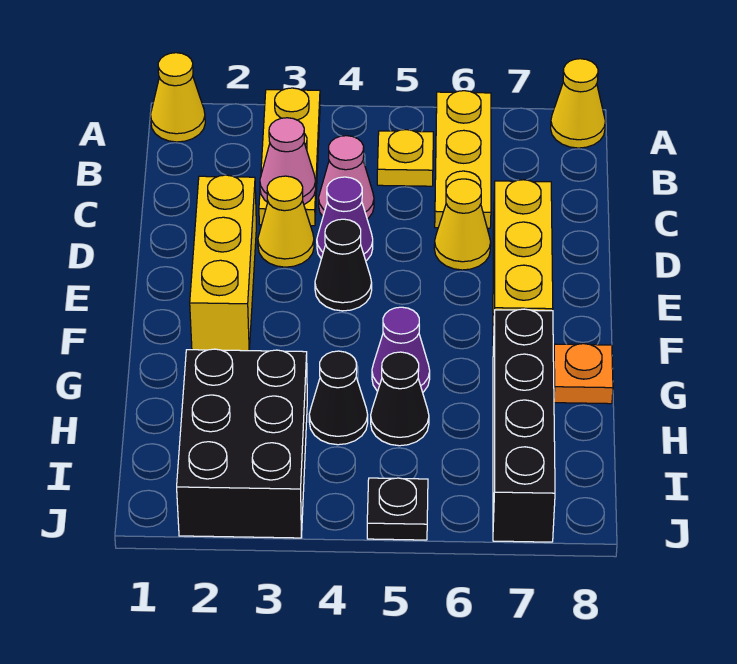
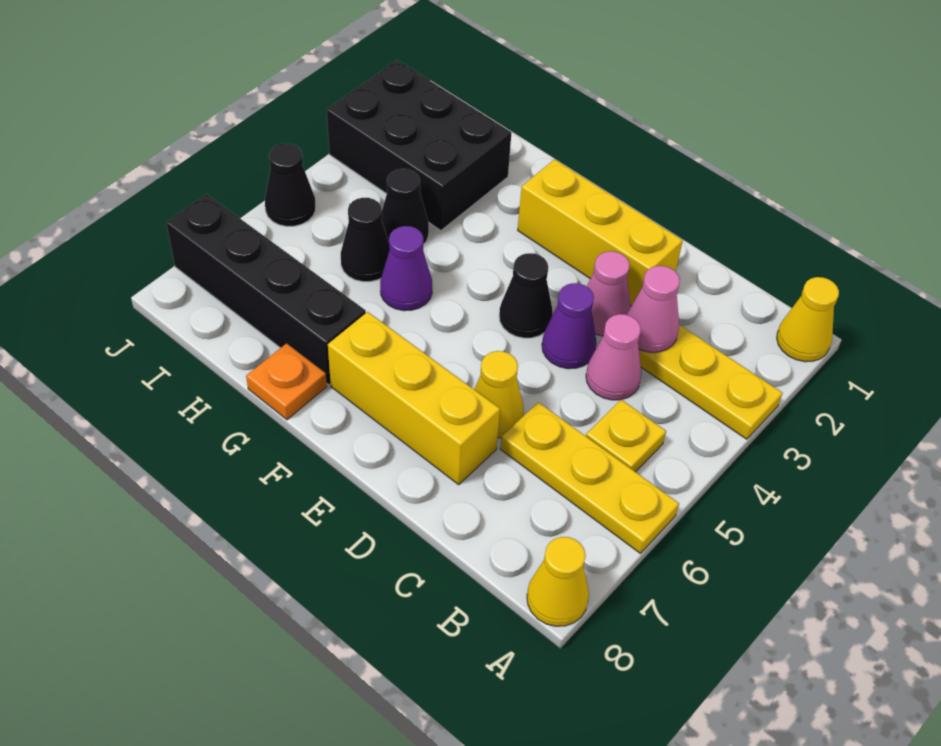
yellow cone D3 level 1 -> pink cone D3 level 1
black plate J5 level 1 -> black cone J5 level 1

